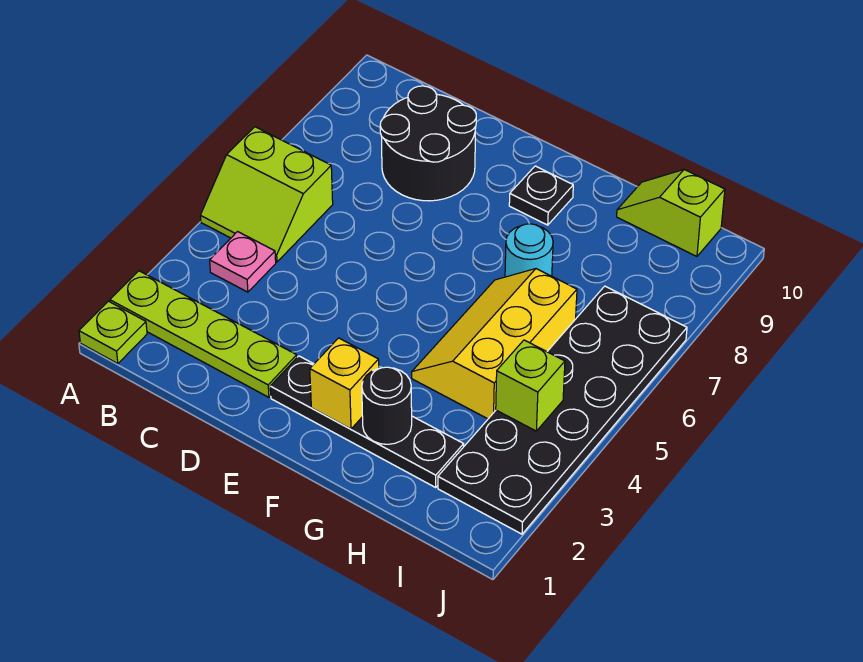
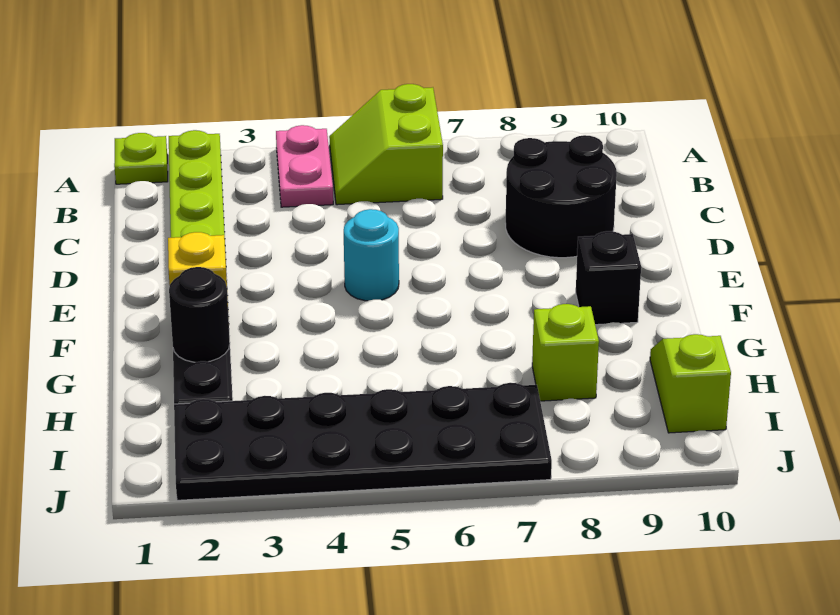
pink plate B4 level 1 -> pink plate A4:B4 level 1
black plate F9 level 1 -> black brick F9 level 1
yellow slope G4:H6 level 1 top H -> none
cyan round brick G7 level 1 -> cyan round brick E5 level 1
lime brick I4 level 2 -> lime brick H8 level 1

